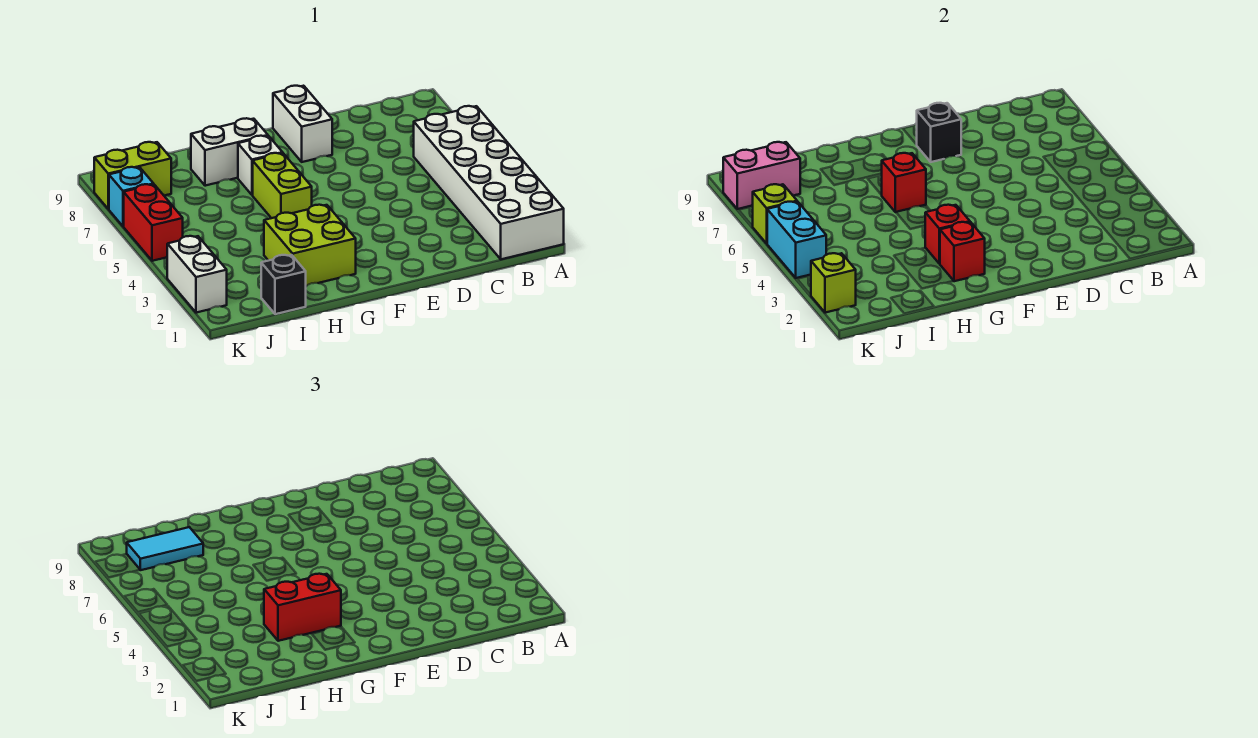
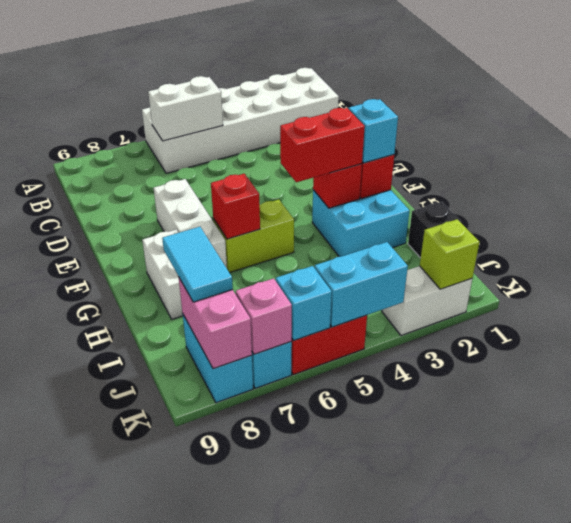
white brick E8:E9 level 1 -> white brick B5:B6 level 2
black brick E8 level 2 -> none
lime brick G2:H3 level 1 -> cyan brick G2:H3 level 1
none -> cyan brick G2 level 3
red brick G3:H3 level 3 -> red brick G3:G4 level 3
white brick G7 level 1 -> white brick E7:G7 level 1
lime brick J8:K8 level 1 -> cyan brick J8:K8 level 1
lime brick K6 level 2 -> cyan brick K6 level 2
none -> pink brick K7 level 2

